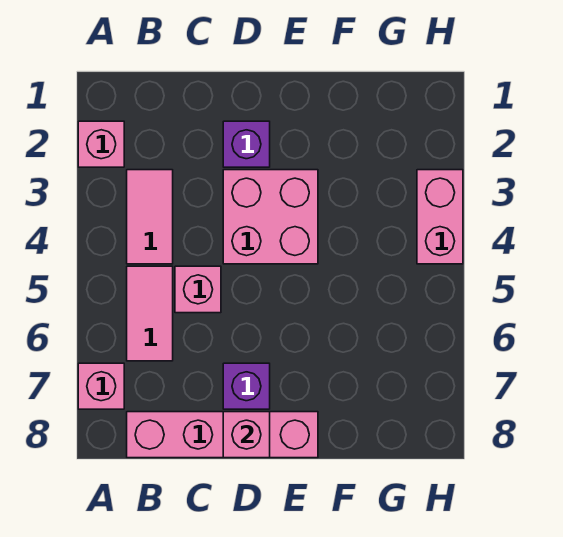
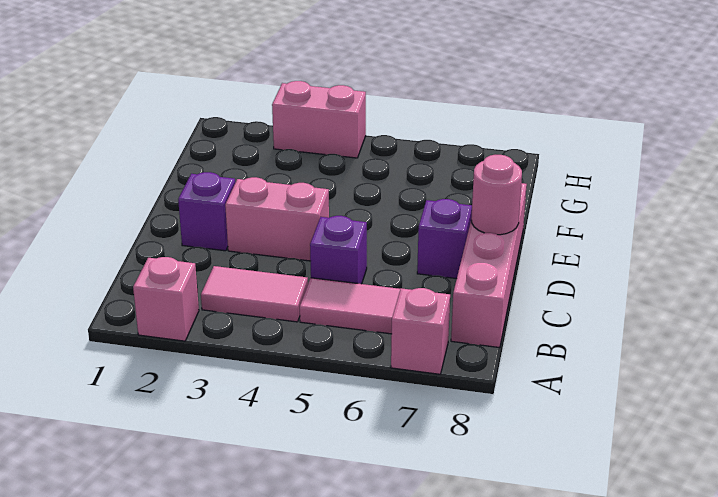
pink brick C5 level 1 -> purple brick C5 level 1
pink brick D3:E4 level 1 -> pink brick D3:D4 level 1
pink brick D8 level 2 -> pink round brick D8 level 2

